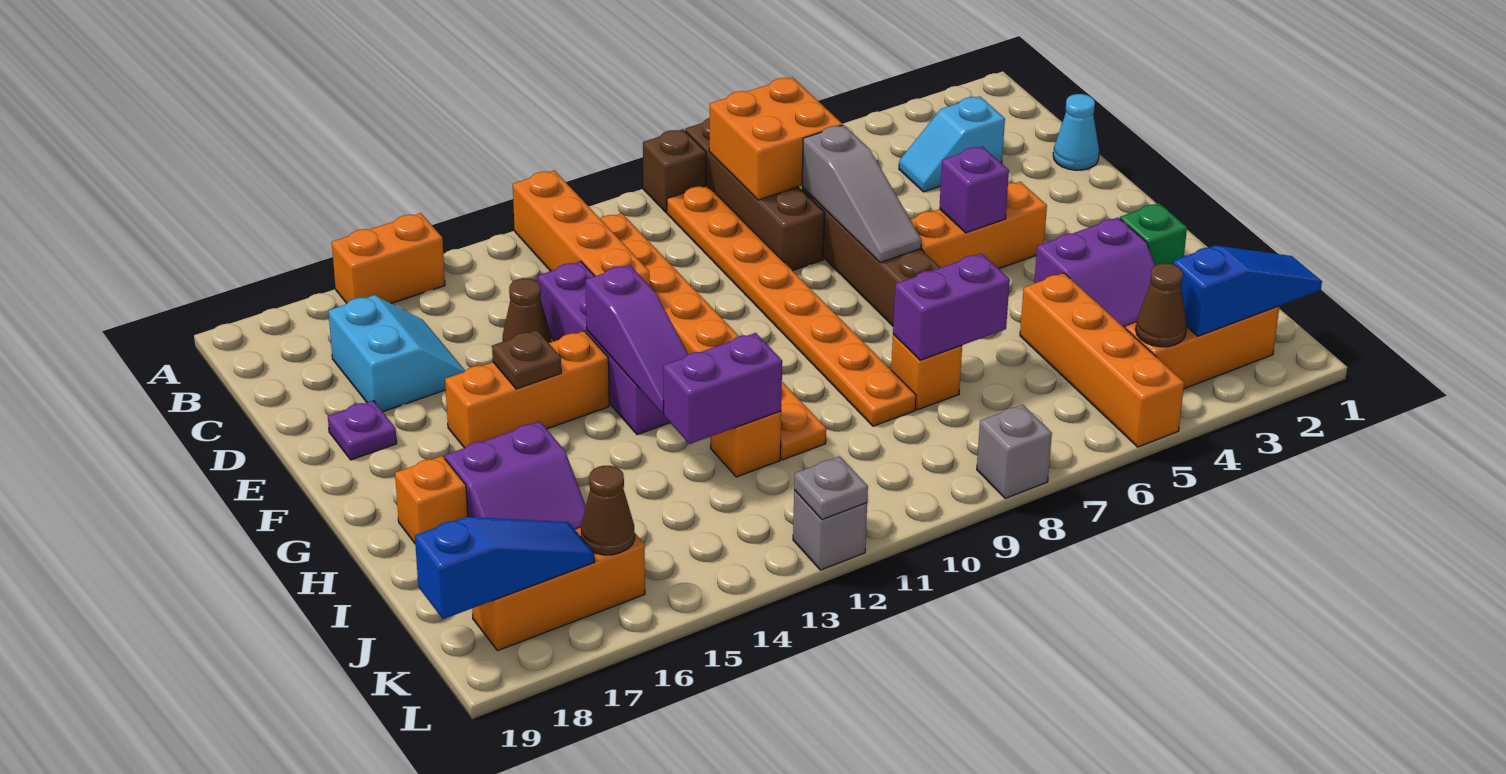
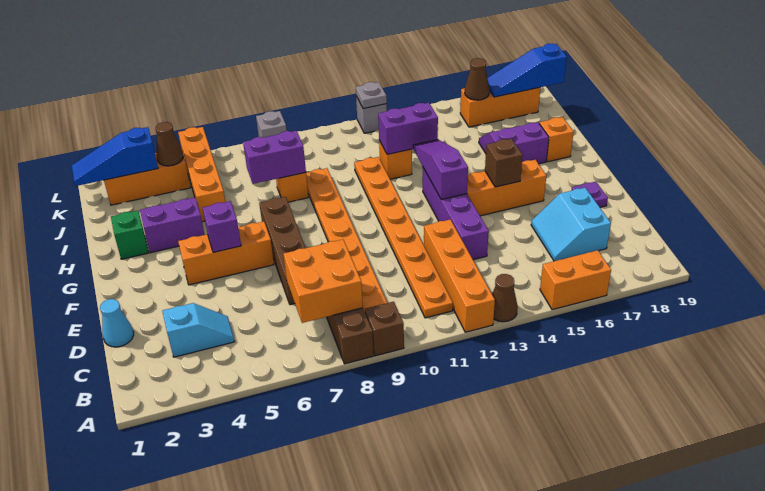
grey slope D7:F7 level 2 top D -> none
brown cone D14 level 1 -> brown cone A13 level 1
brown plate F15 level 2 -> brown brick F15 level 2

